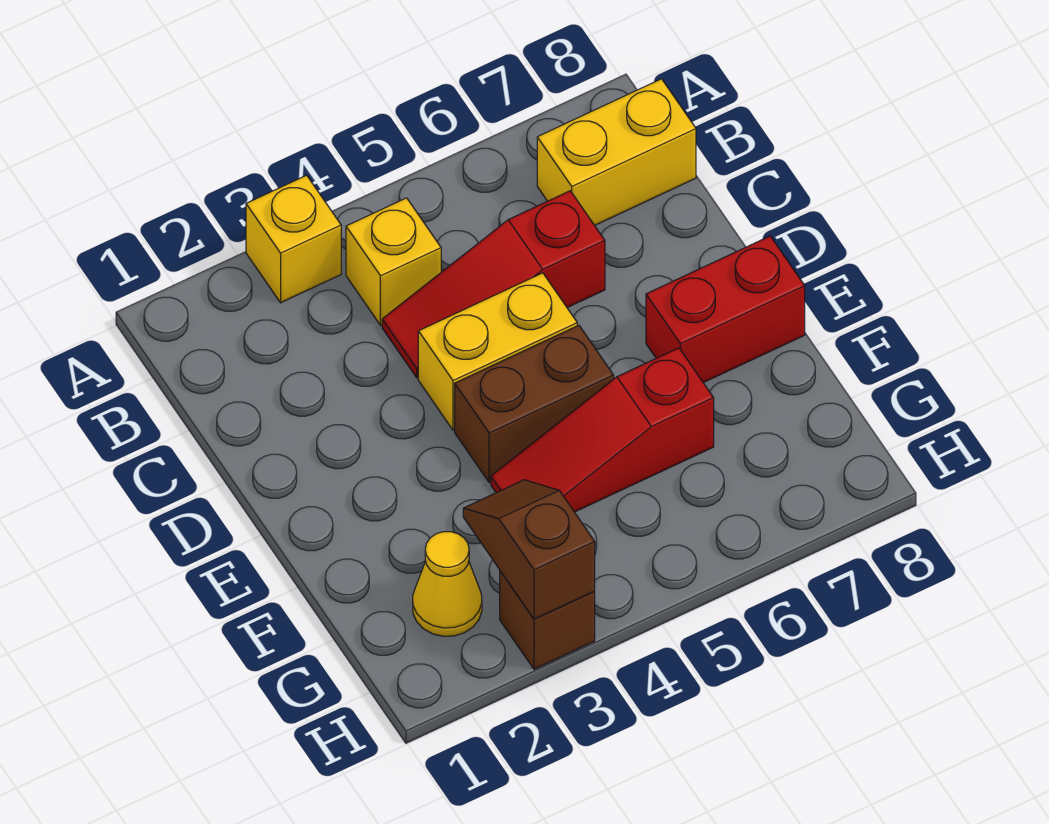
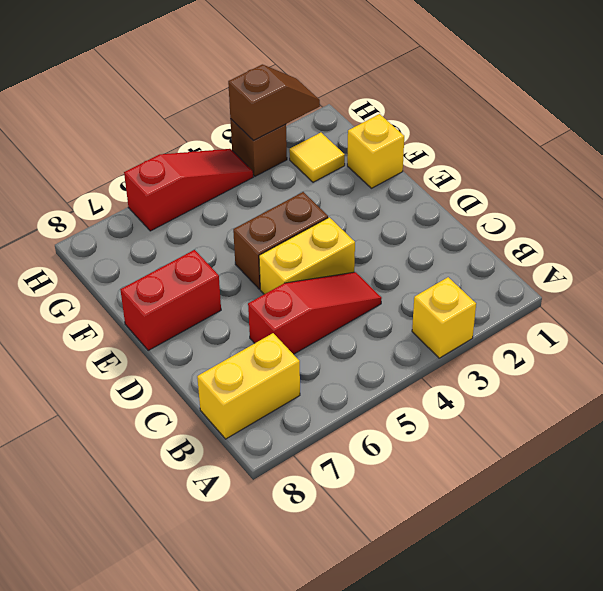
yellow brick B4 level 1 -> yellow brick F1 level 1
red slope F4:F6 level 1 top 6 -> red slope H4:H6 level 1 top 6
yellow cone G2 level 1 -> yellow tile G2 level 1
brown slope G3:H3 level 2 top H -> brown slope H2:H3 level 2 top 3

